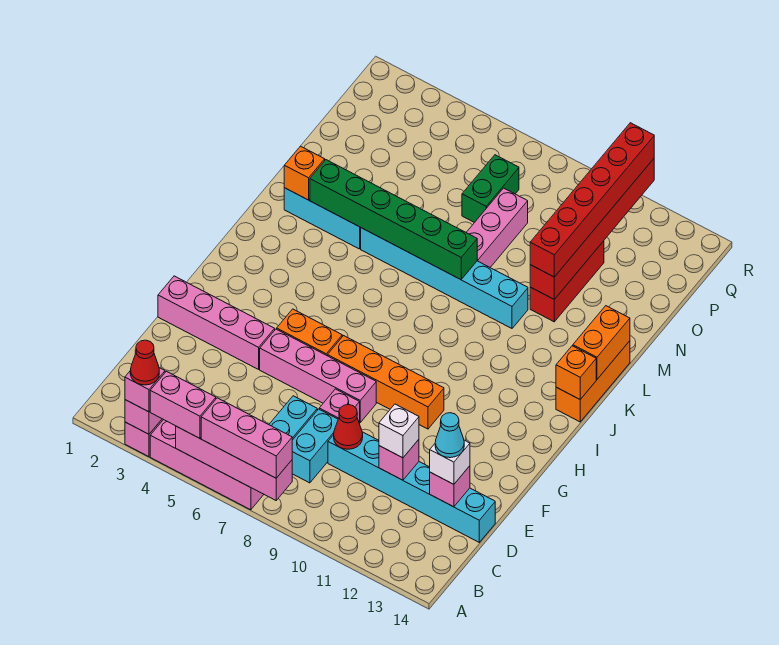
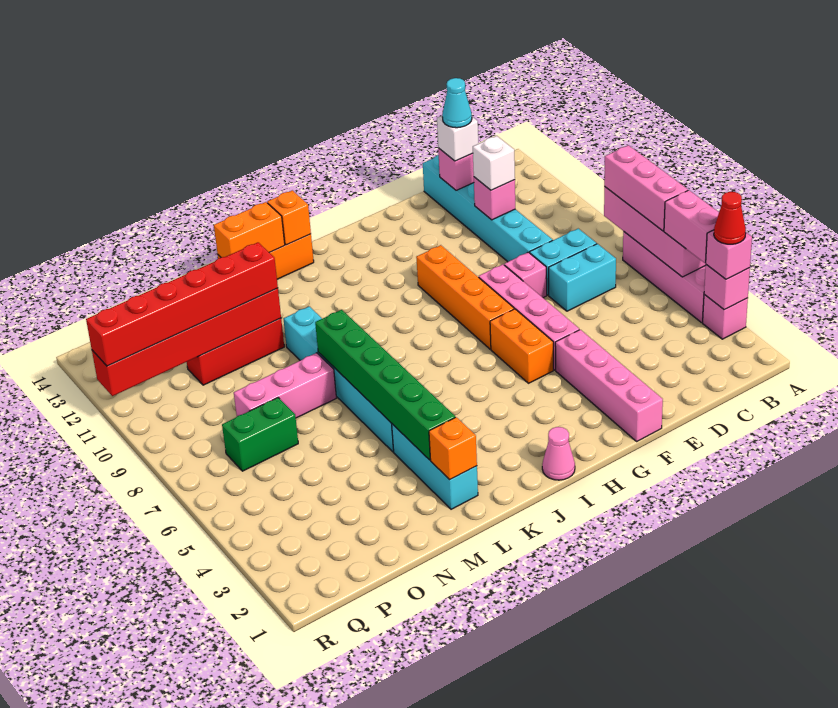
red cone D9 level 2 -> none
none -> pink cone I1 level 1

